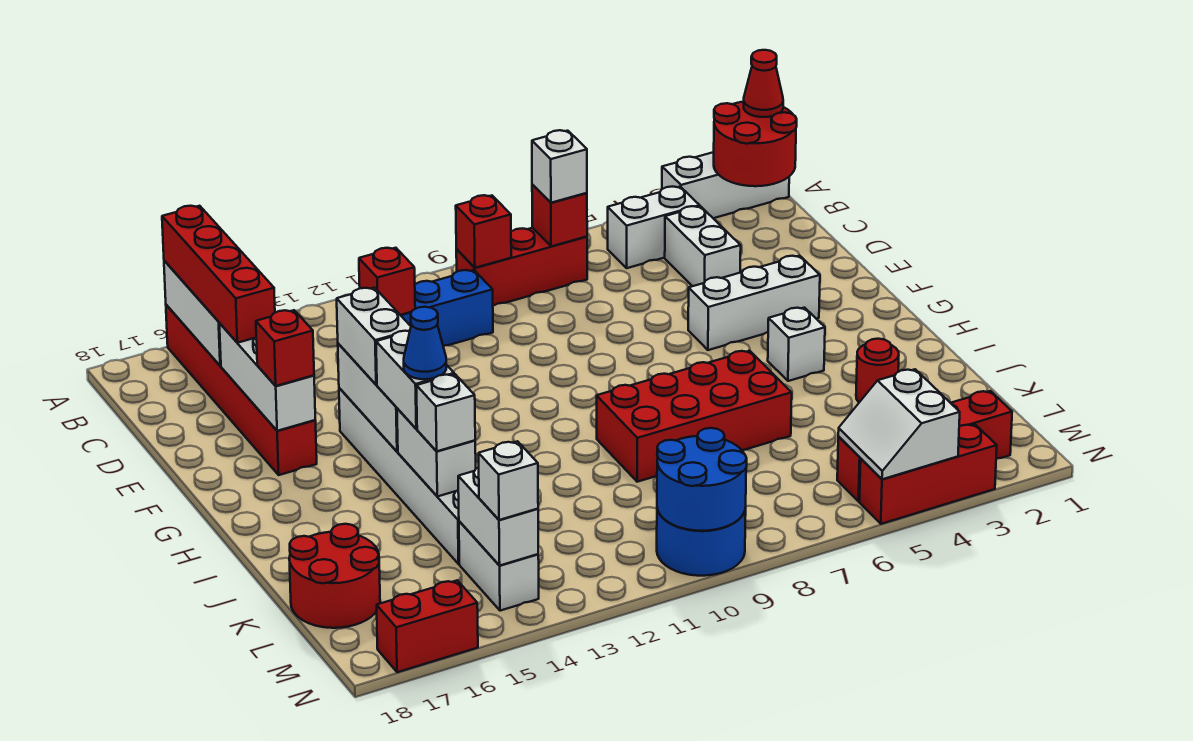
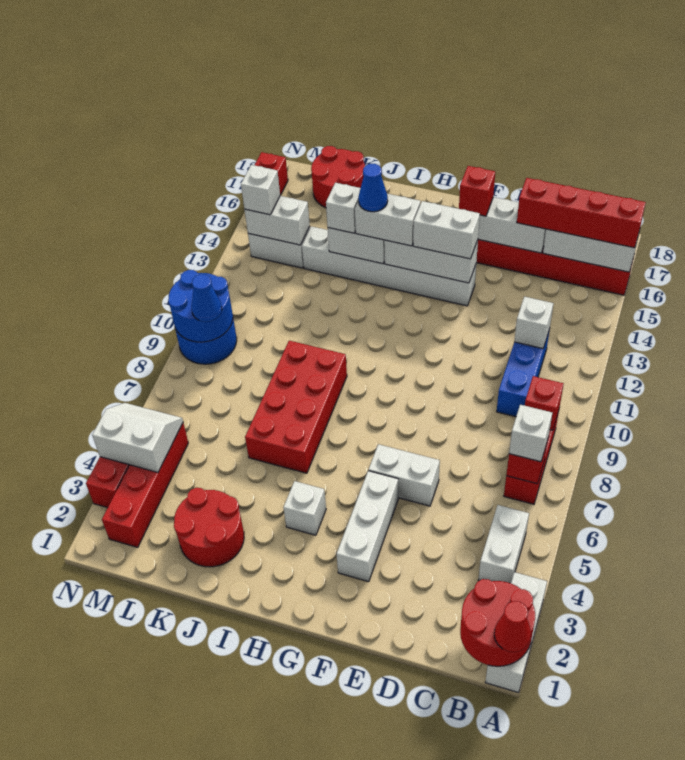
white brick C4:D4 level 1 -> white brick E6:F6 level 1
red brick C12 level 2 -> white brick C12 level 2
red round brick J3 level 1 -> red round brick J2:K3 level 1
none -> blue cone M9 level 3

